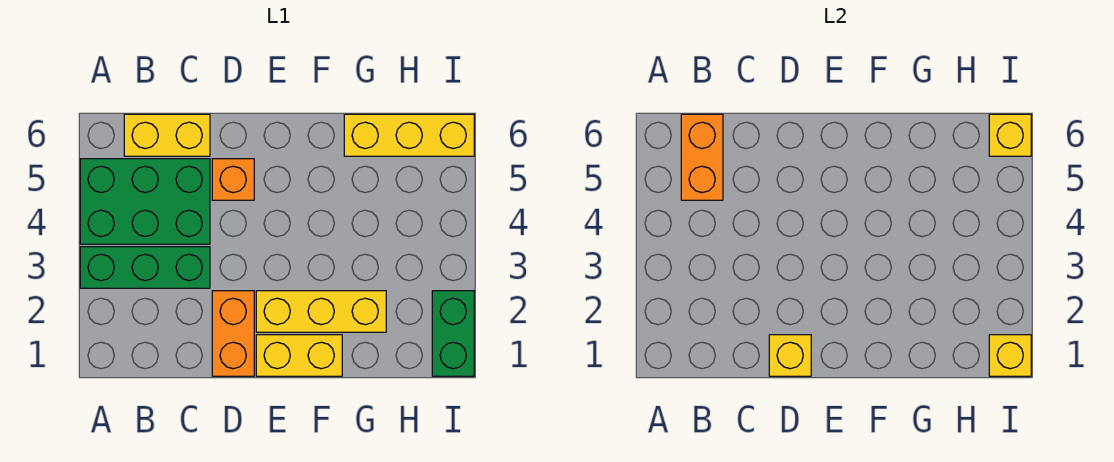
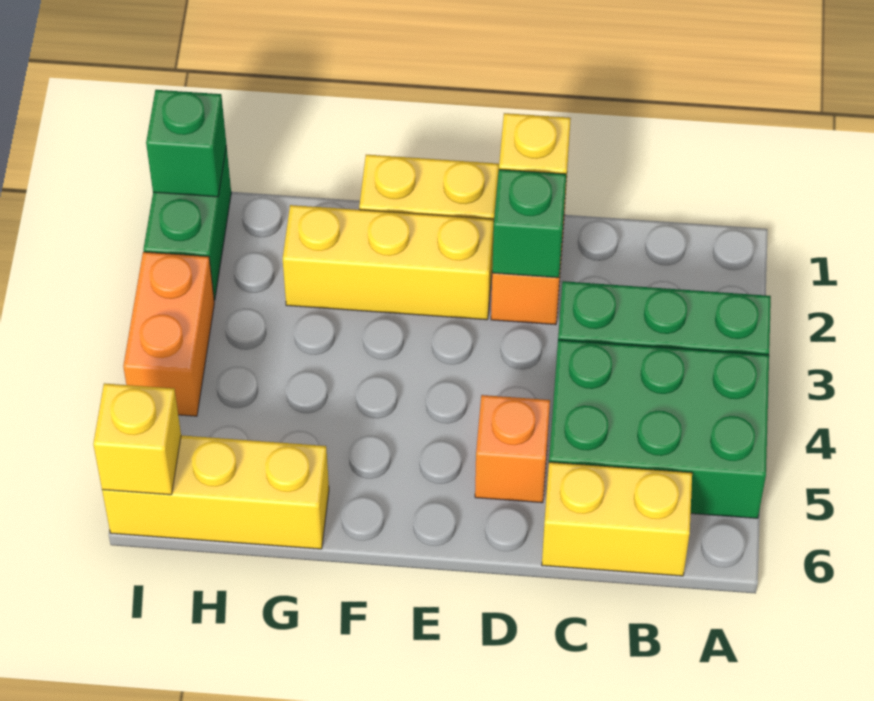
orange brick B5:B6 level 2 -> orange brick I3:I4 level 1
none -> green brick D2 level 2
yellow brick I1 level 2 -> green brick I1 level 2

